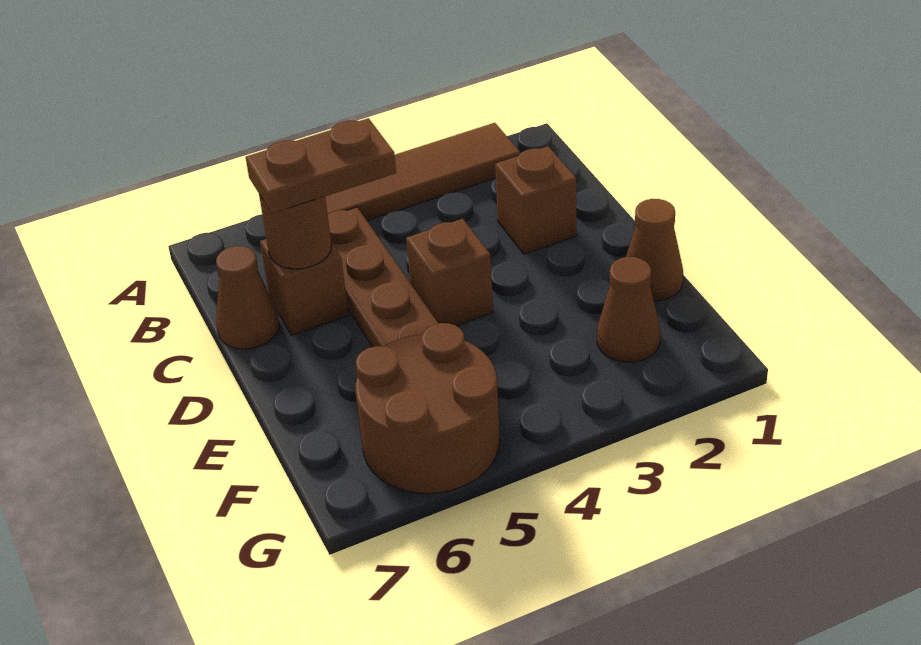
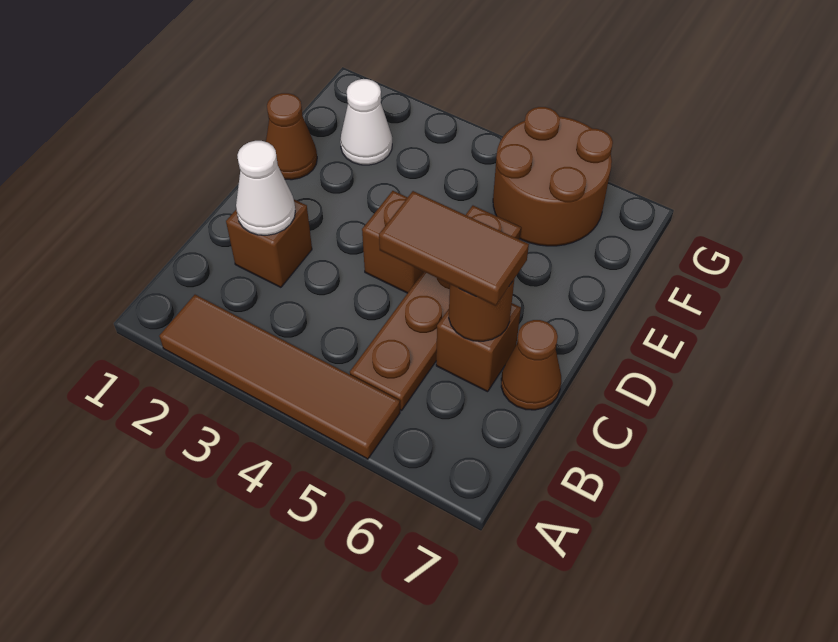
none -> white cone C2 level 2
brown plate C5:C6 level 3 -> brown tile C5:C6 level 3
brown cone F2 level 1 -> white cone F2 level 1

